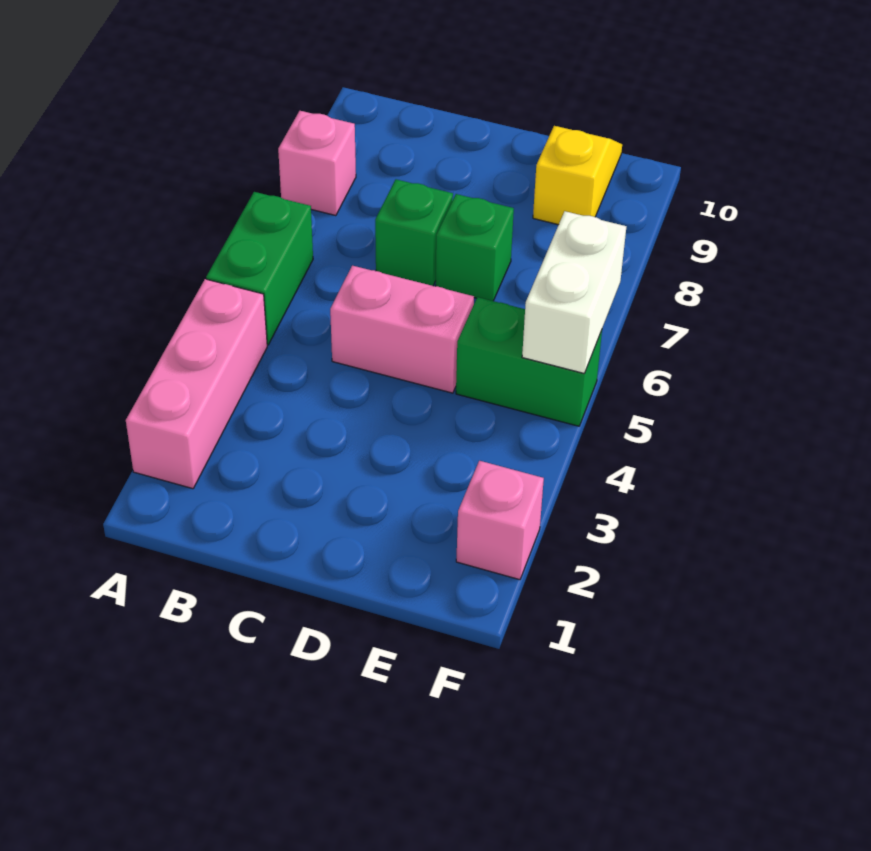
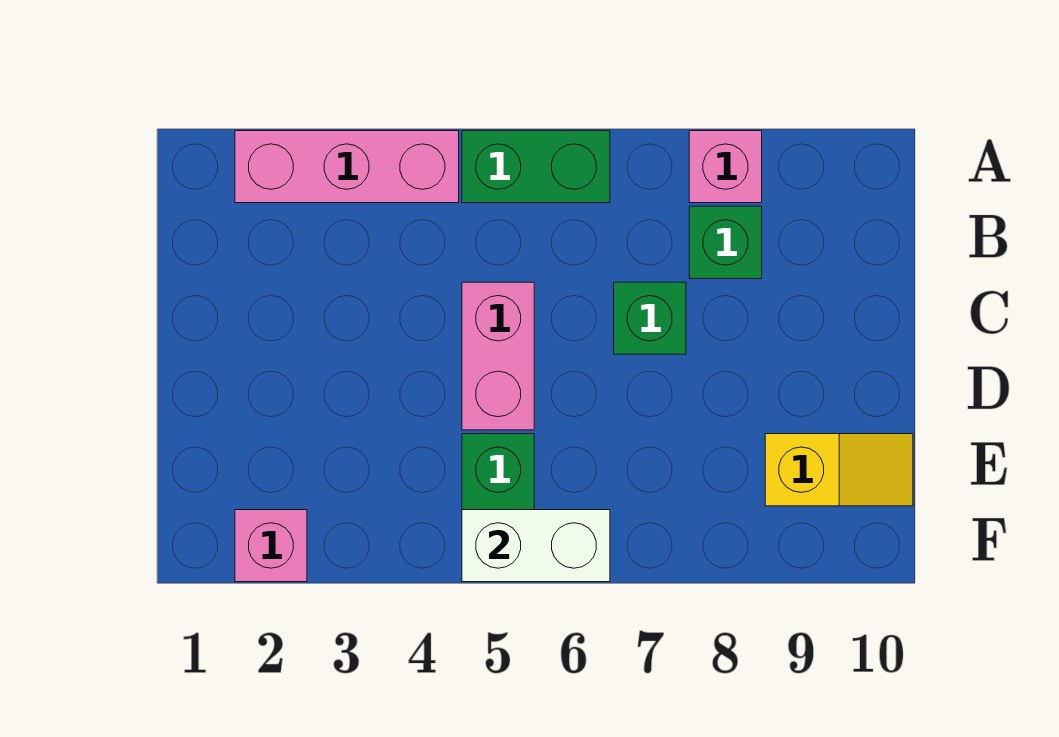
green brick D7 level 1 -> green brick B8 level 1

